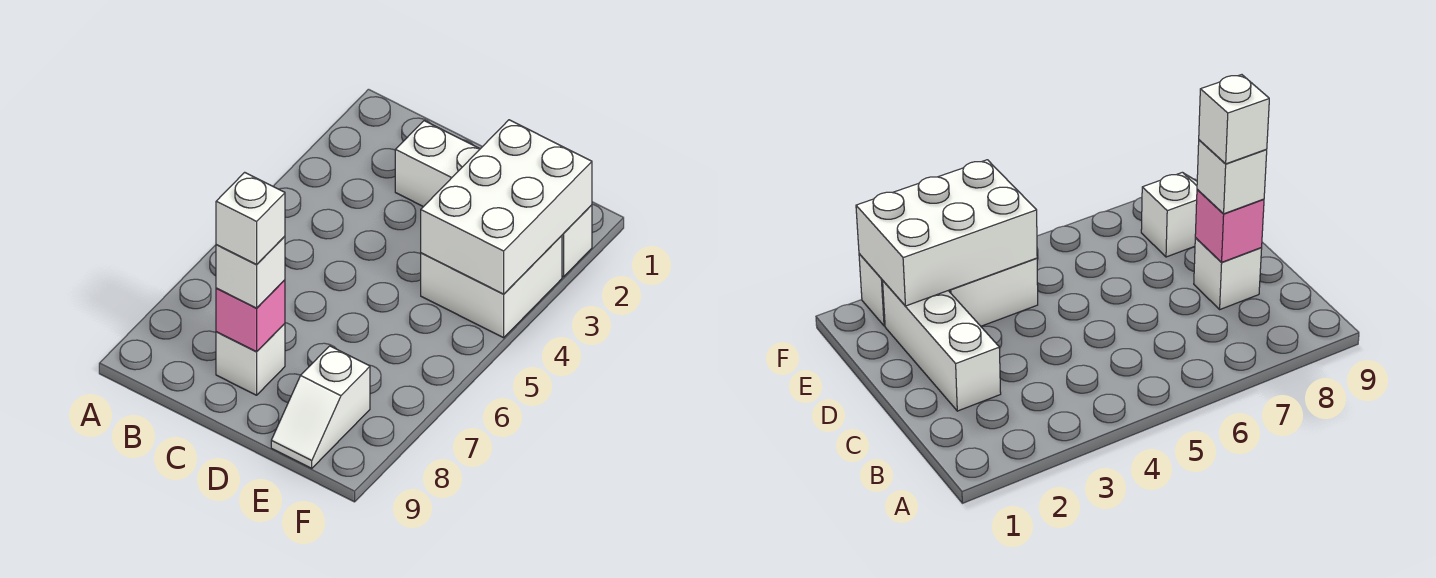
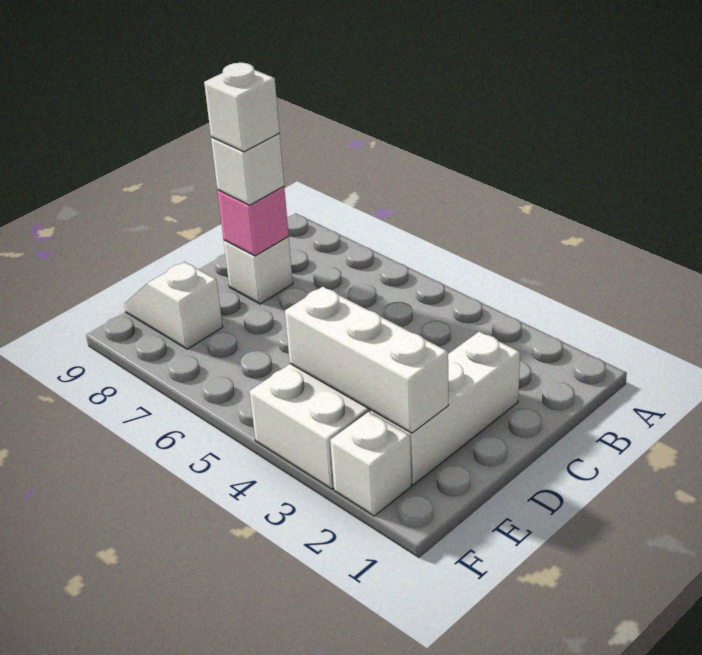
white brick E2:F4 level 2 -> white brick E2:E4 level 2

